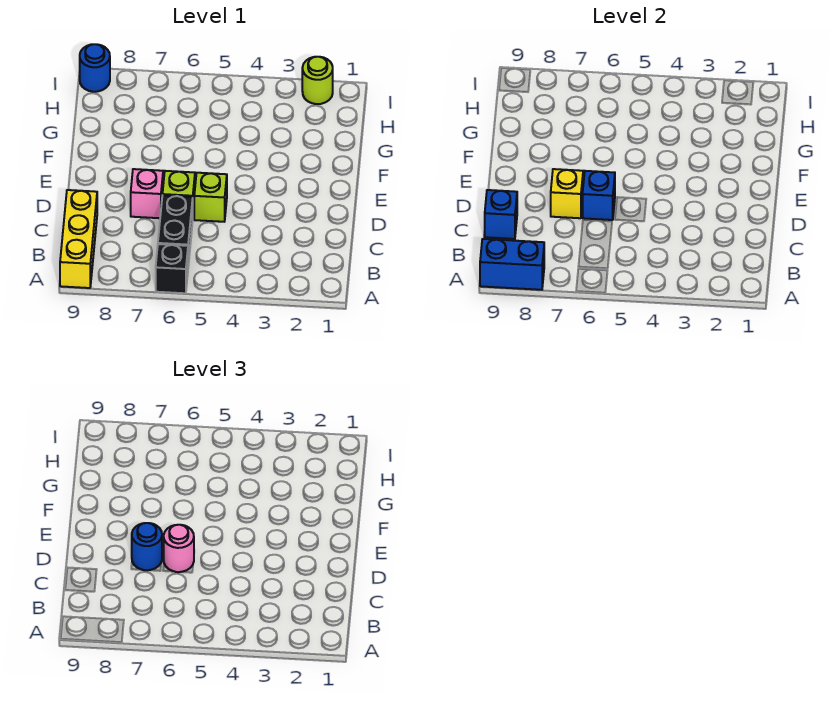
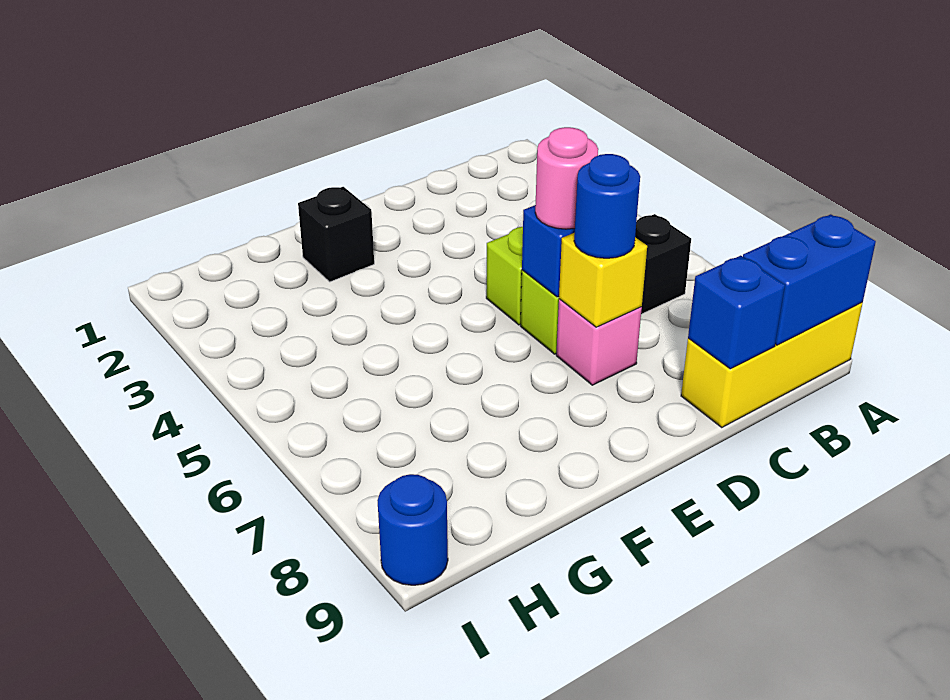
black brick A6 level 1 -> black brick F2 level 1
blue brick A8:A9 level 2 -> blue brick A9:B9 level 2
lime round brick I2 level 1 -> none

